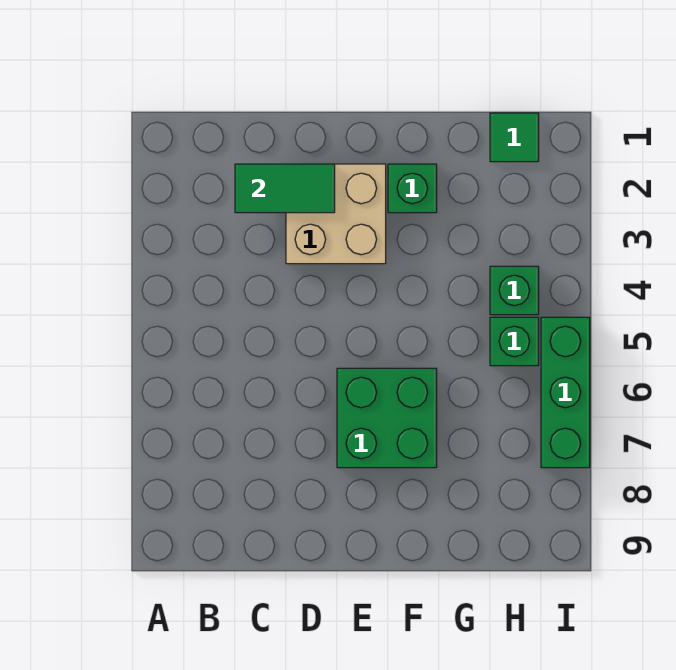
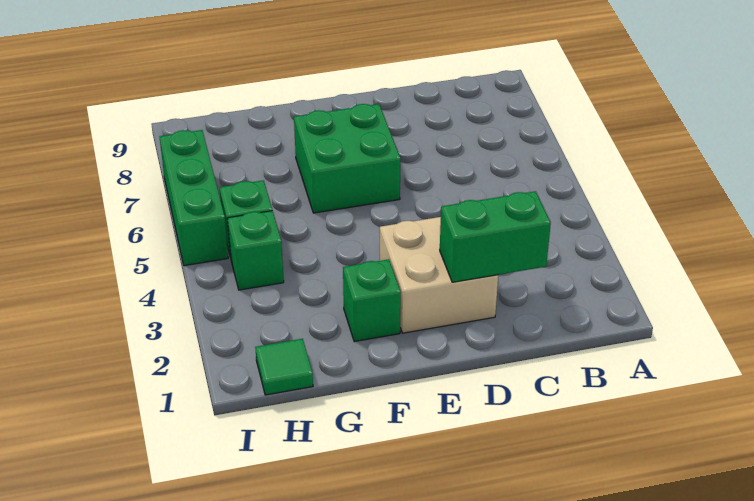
green tile C2:D2 level 2 -> green brick C2:D2 level 2

